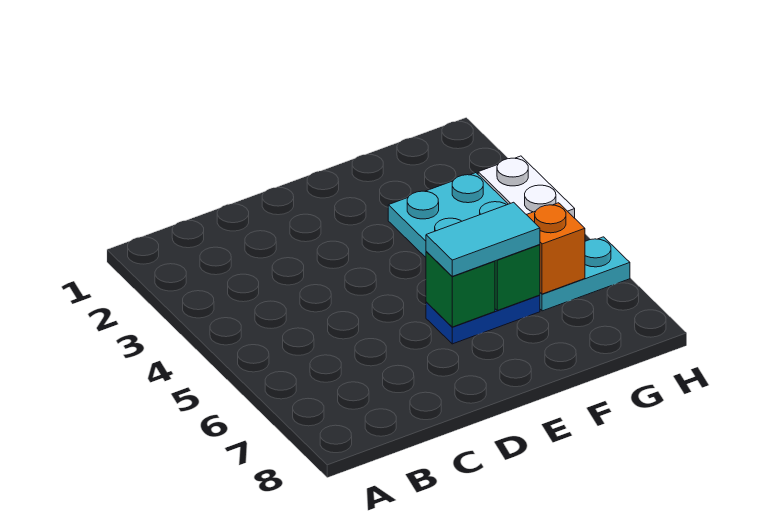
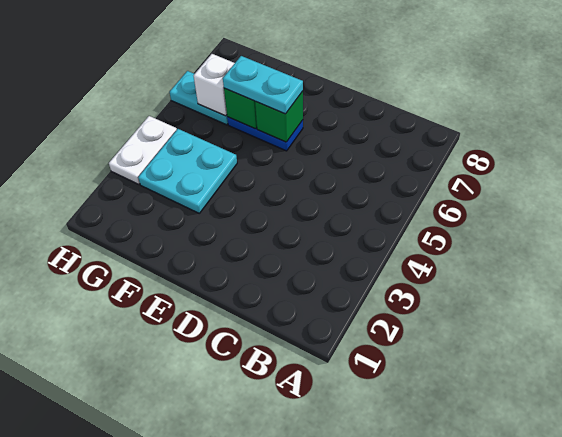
cyan tile E6:F6 level 3 -> cyan plate E6:F6 level 3
orange brick G6 level 2 -> white brick G6 level 2

